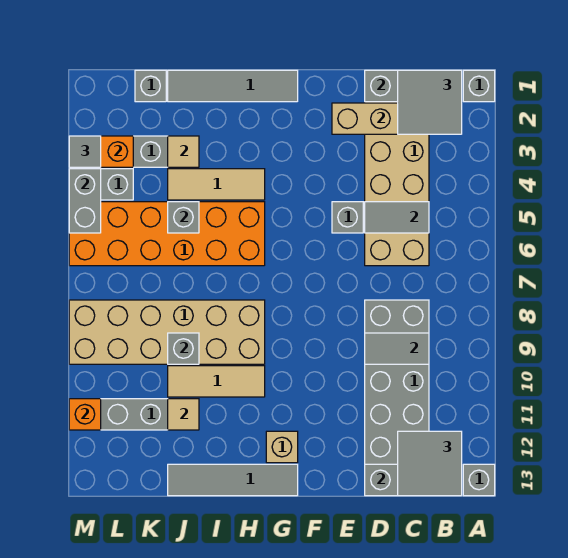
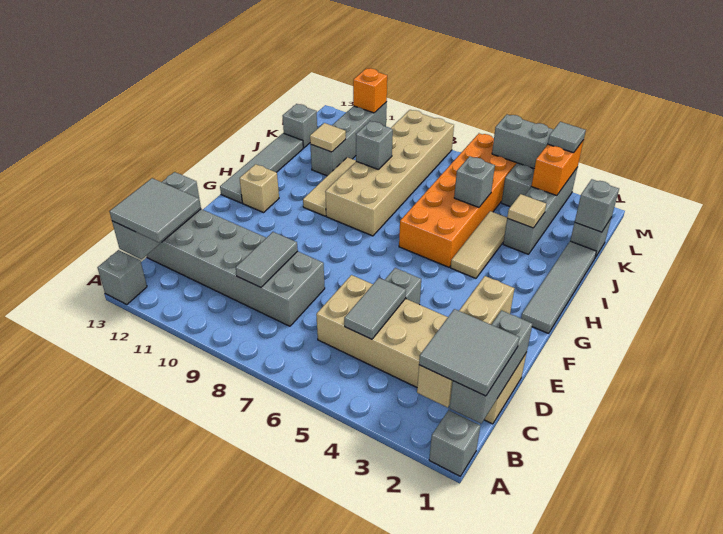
none -> grey brick K1 level 2
none -> grey brick K13 level 1

